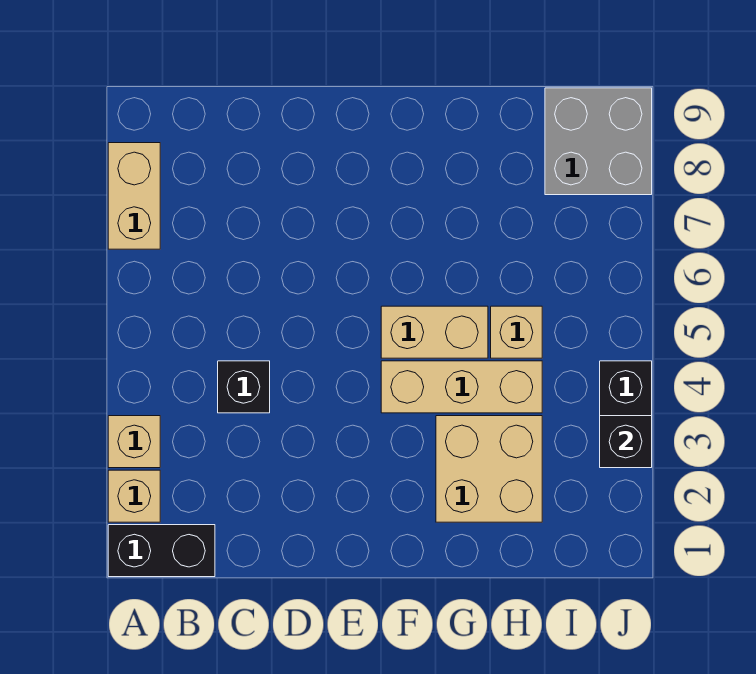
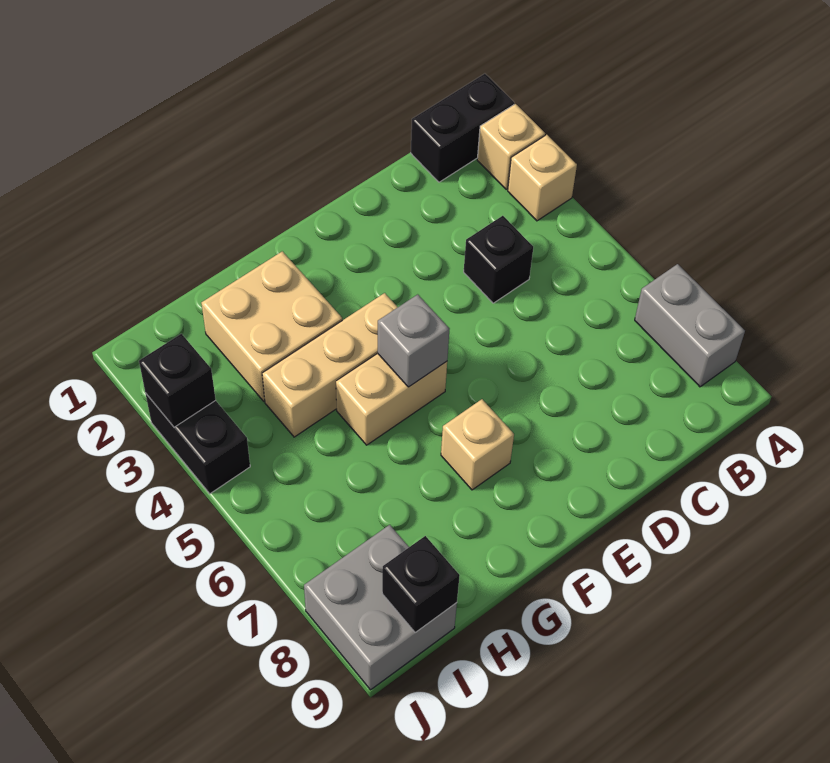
tan brick A7:A8 level 1 -> grey brick A7:A8 level 1
none -> grey brick F5 level 2
tan brick H5 level 1 -> tan brick F7 level 1
none -> black brick I9 level 2

